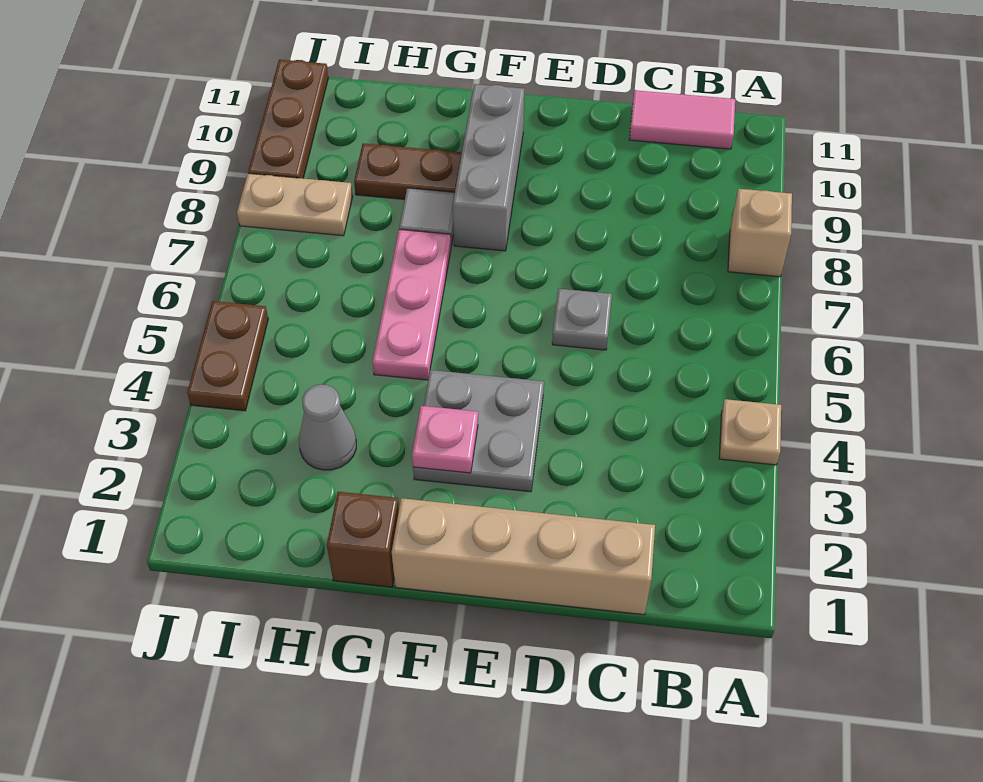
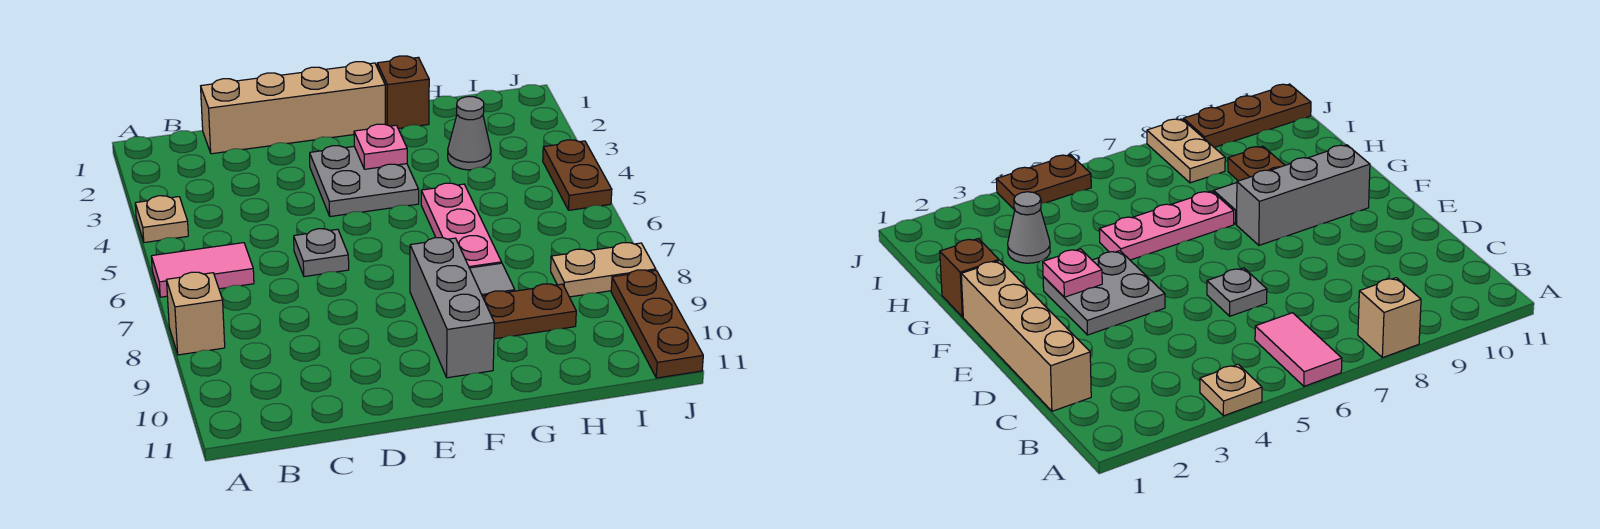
pink tile B11:C11 level 1 -> pink tile A6:B6 level 1

